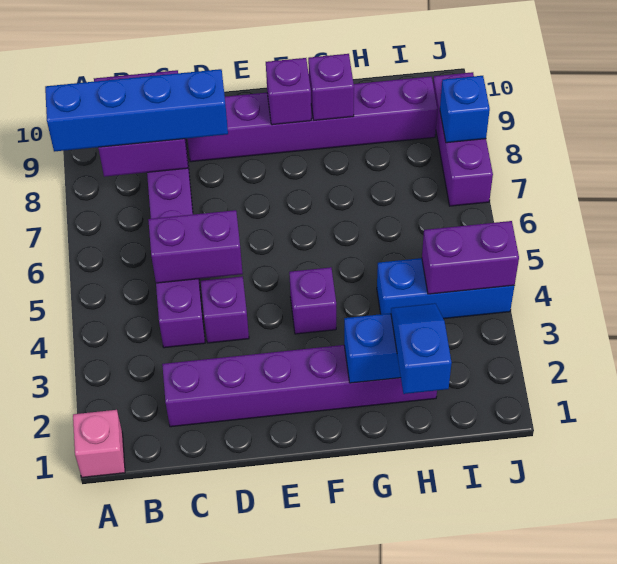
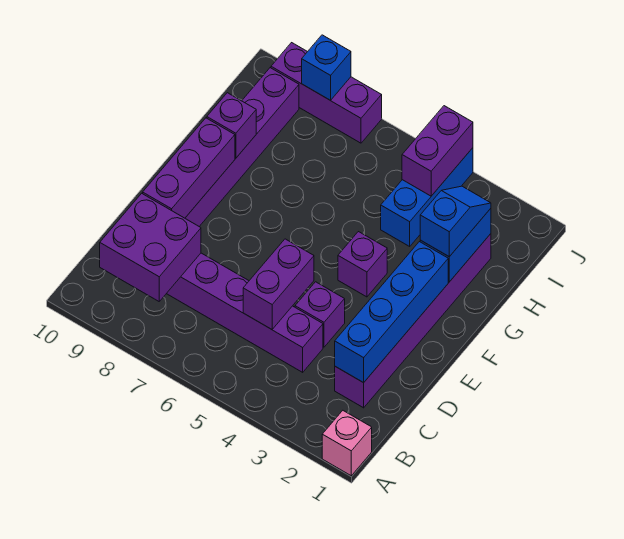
blue brick A8:D8 level 3 -> blue brick C2:F2 level 2
purple brick F9 level 2 -> purple brick D9:F9 level 2
blue slope H1:H2 level 3 top 1 -> blue slope G2:H2 level 3 top G

